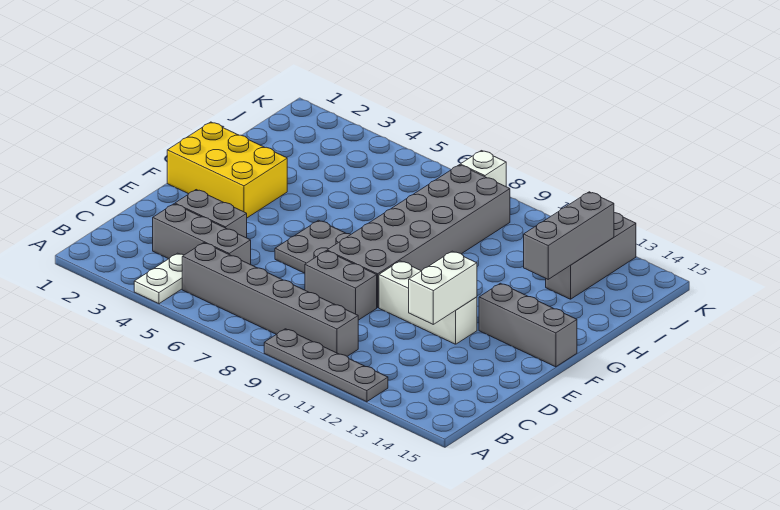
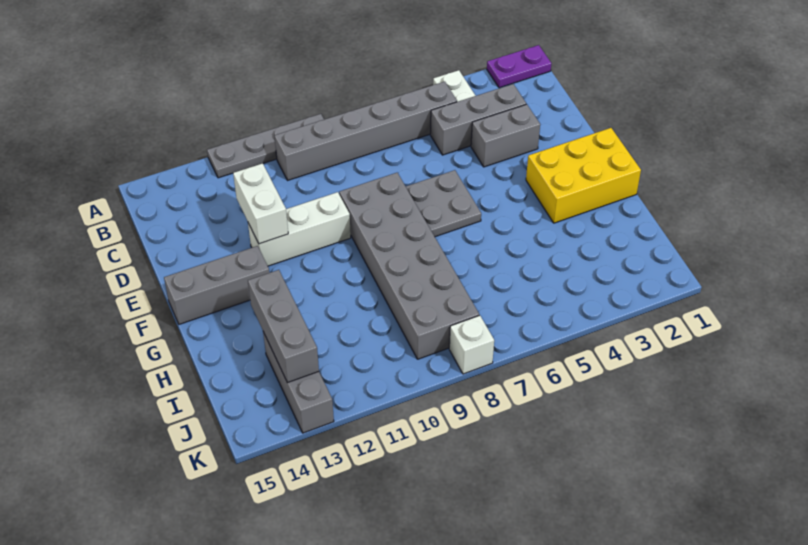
none -> purple plate A1:A2 level 1
grey brick D8:D9 level 1 -> none

